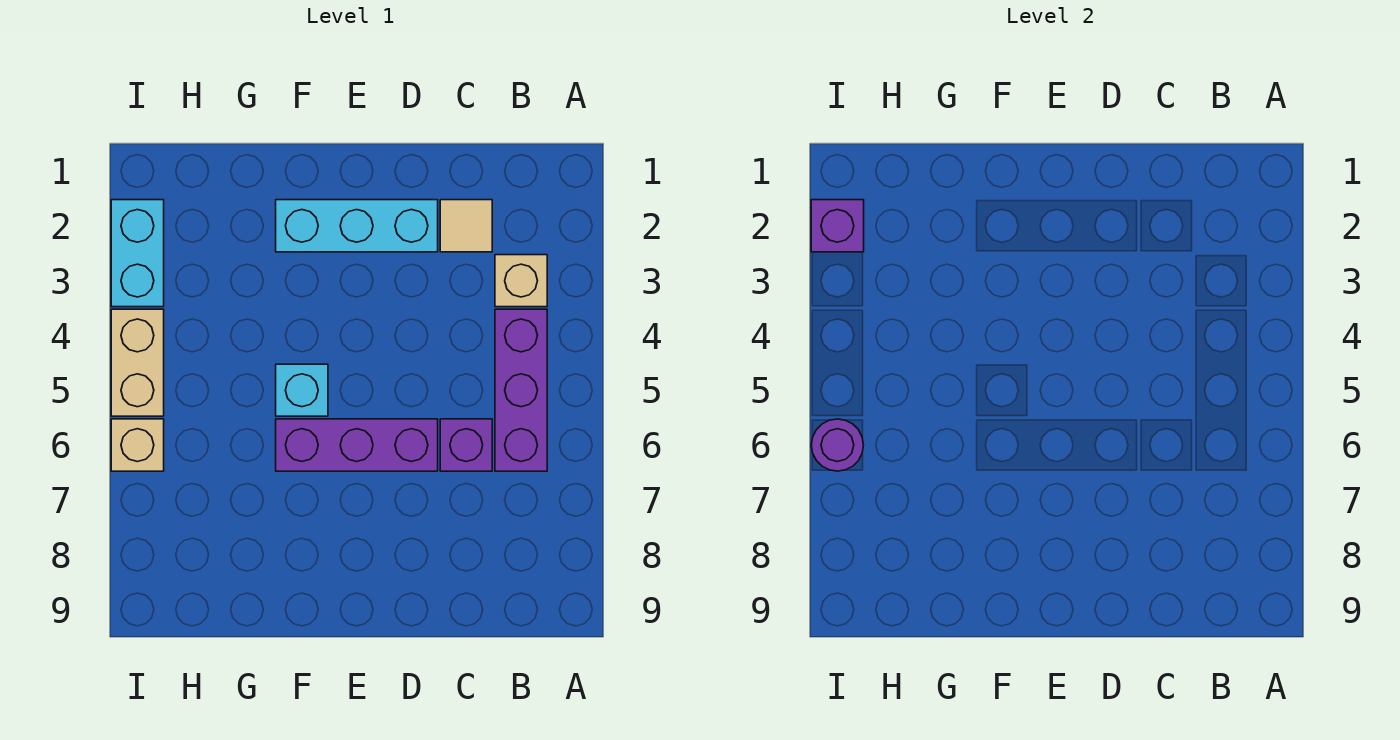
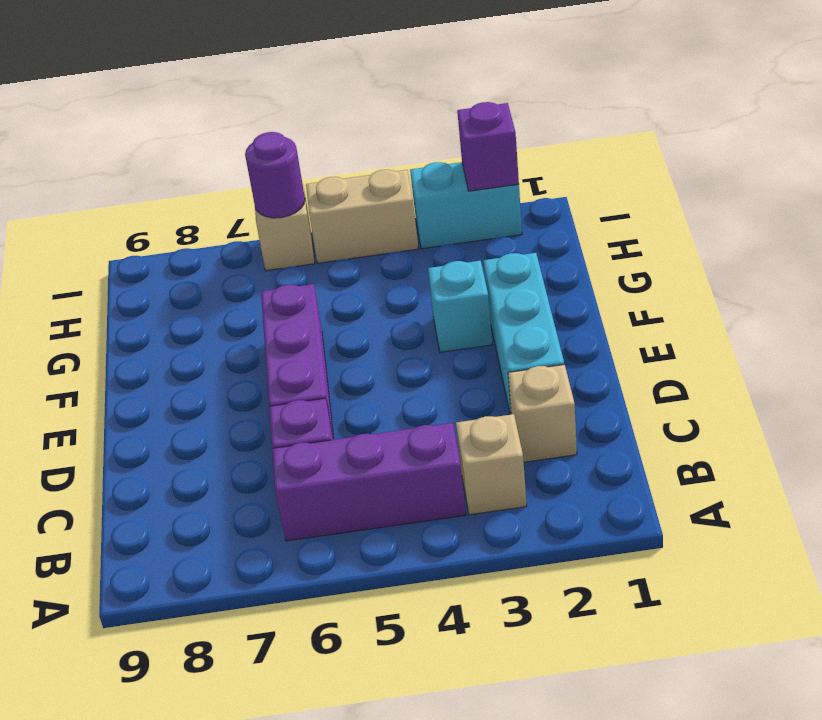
tan tile C2 level 1 -> tan brick C2 level 1
cyan brick F5 level 1 -> cyan brick F3 level 1

